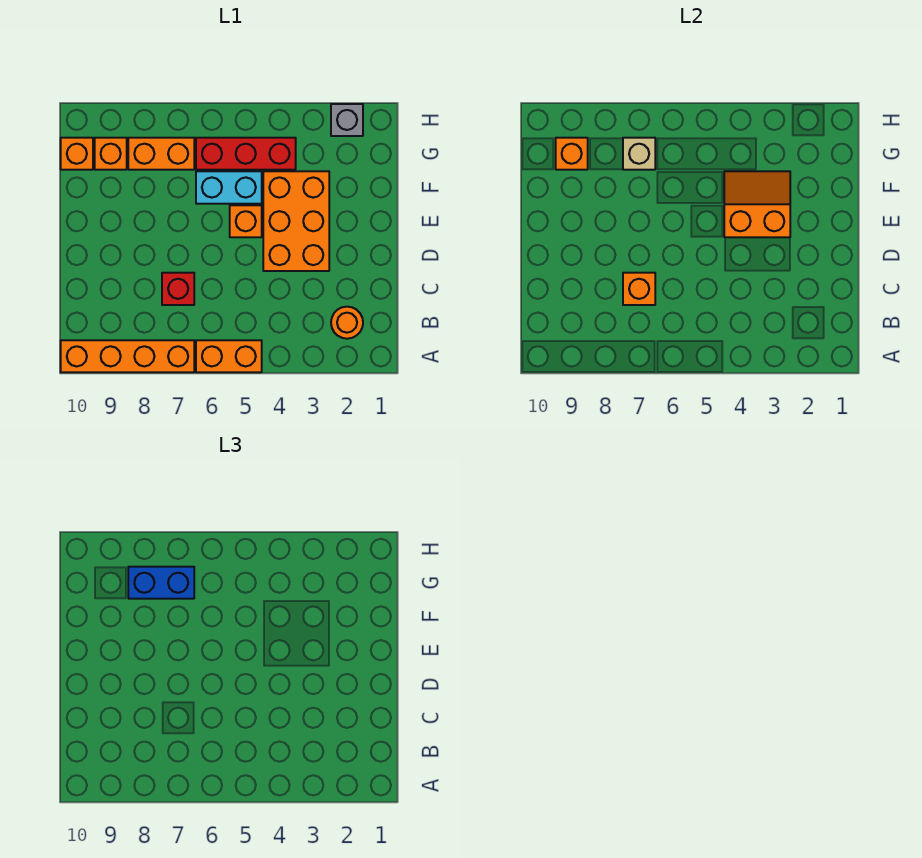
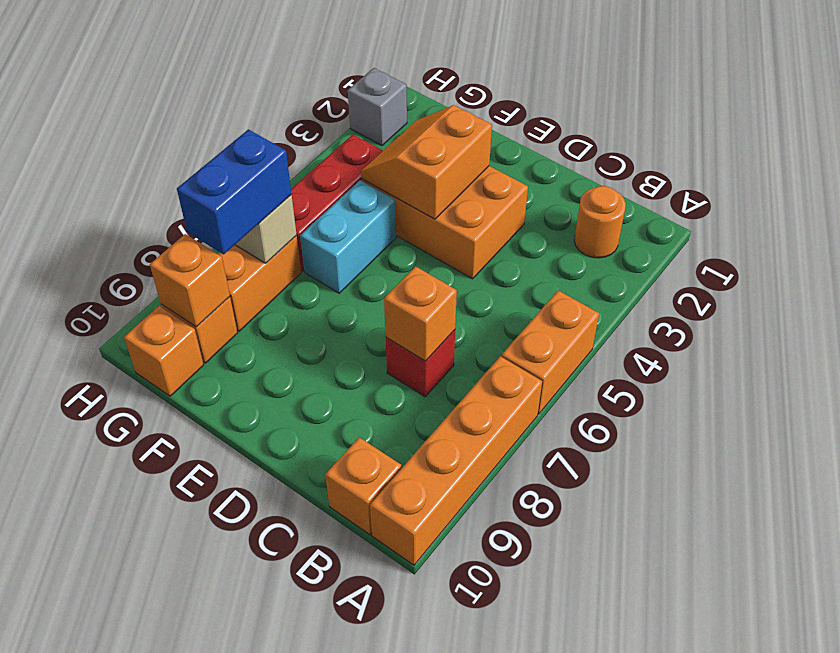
orange brick E5 level 1 -> orange brick B10 level 1

